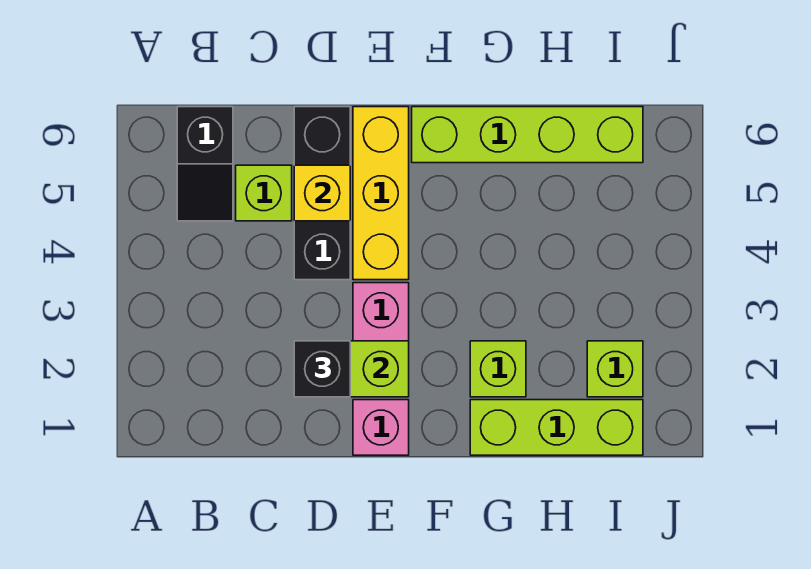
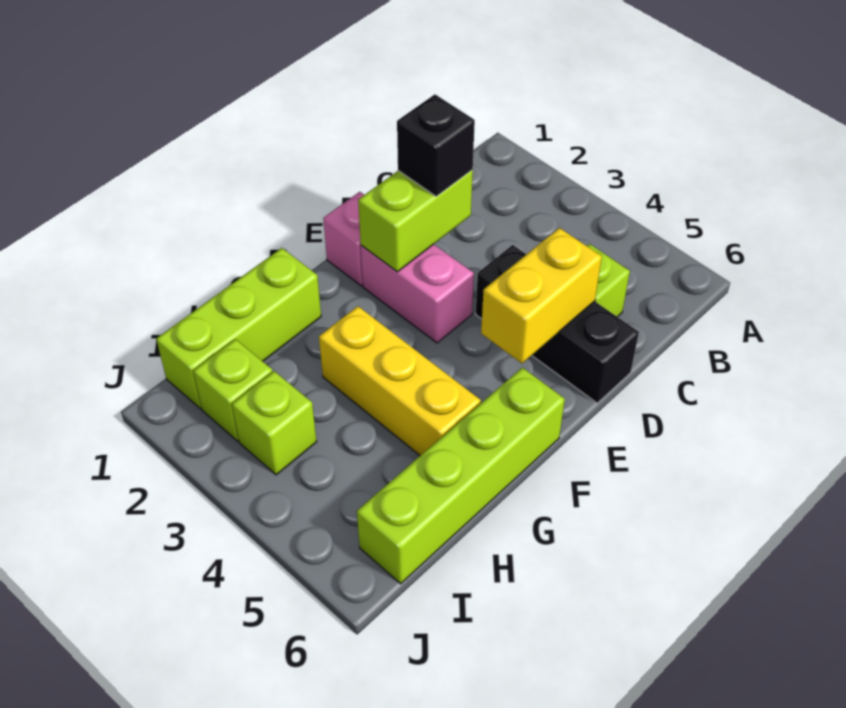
black slope B5:B6 level 1 top 6 -> none
yellow brick D5 level 2 -> yellow brick D5:E5 level 2
yellow brick E4:E6 level 1 -> yellow brick G3:G5 level 1
lime brick G2 level 1 -> lime brick I3 level 1

